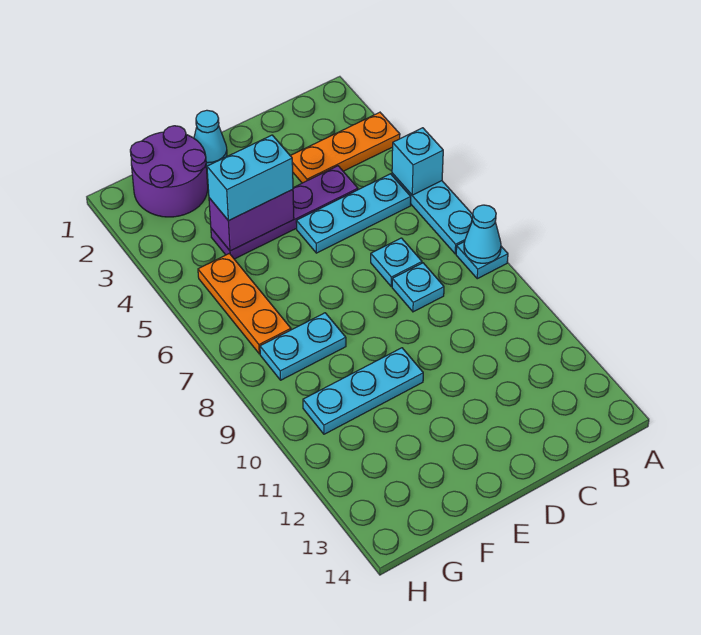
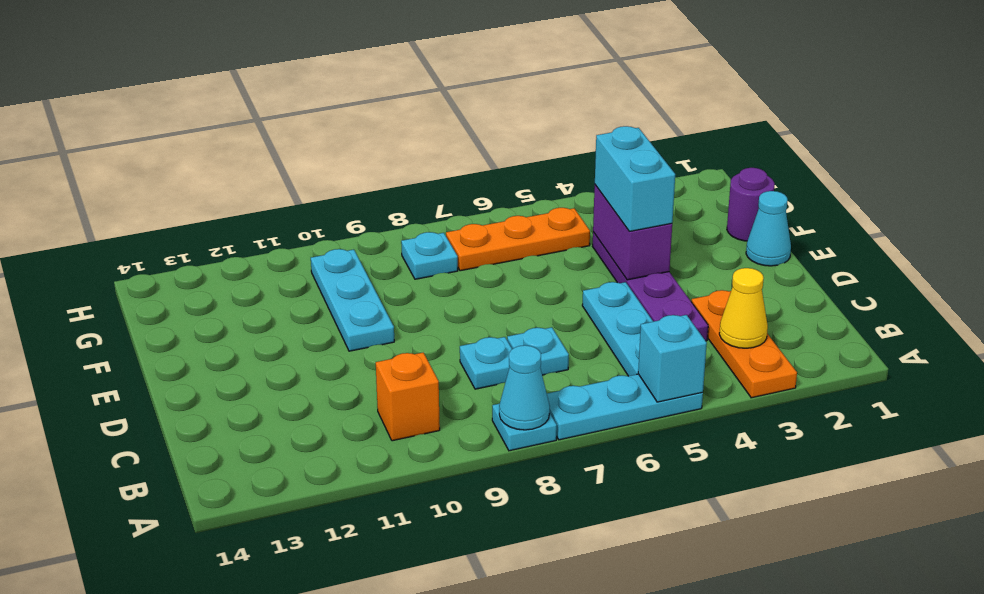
none -> yellow cone B3 level 2
none -> orange brick B10 level 1
purple round brick F1:G2 level 1 -> purple round brick F1 level 1
cyan plate F8:G8 level 1 -> cyan plate G8 level 1

